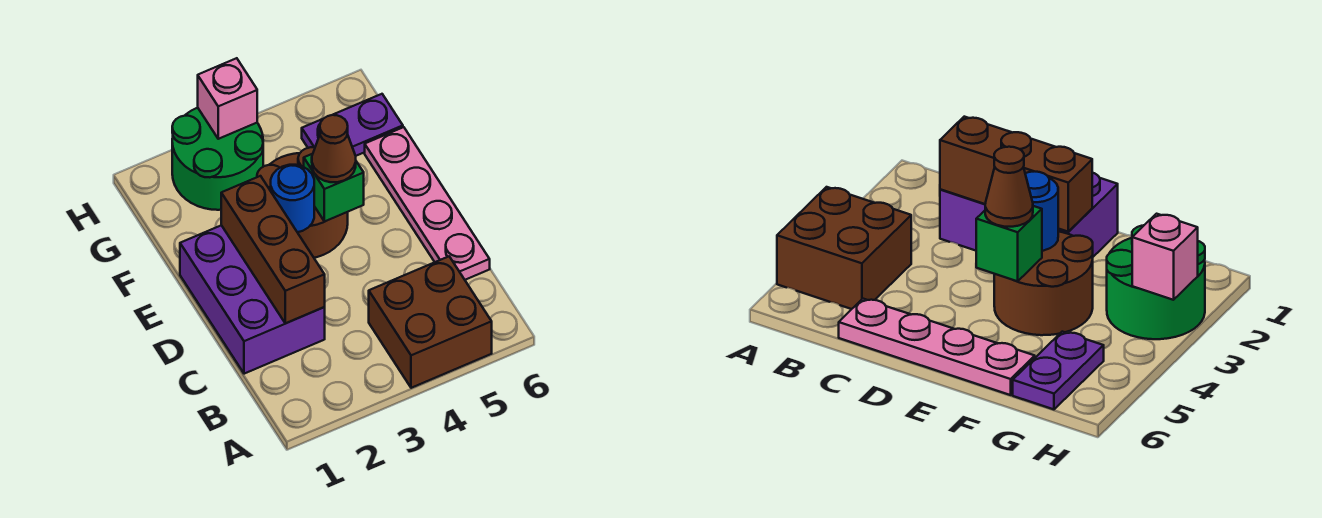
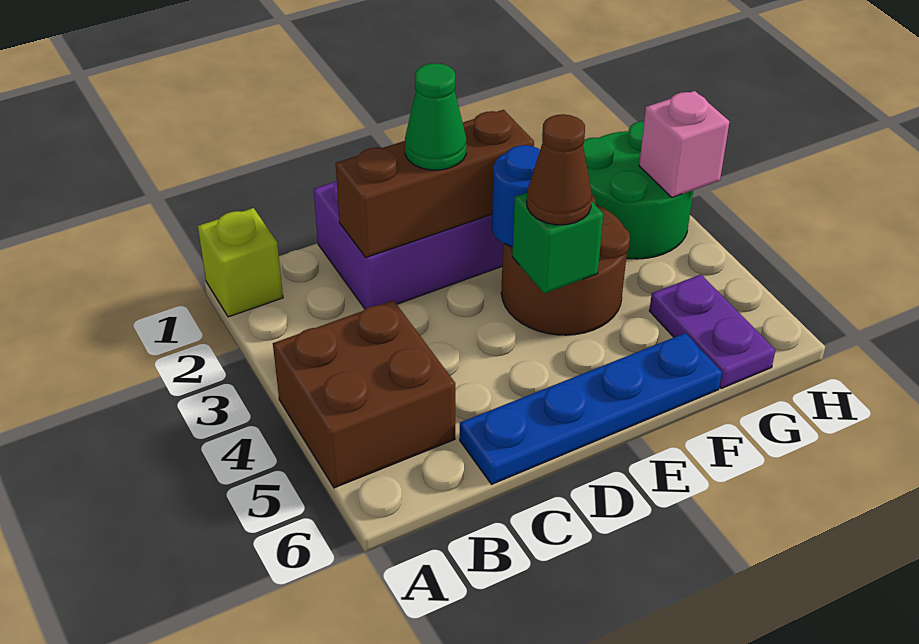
none -> lime brick A1 level 1
pink plate C6:F6 level 1 -> blue plate C6:F6 level 1
none -> green cone D2 level 3

